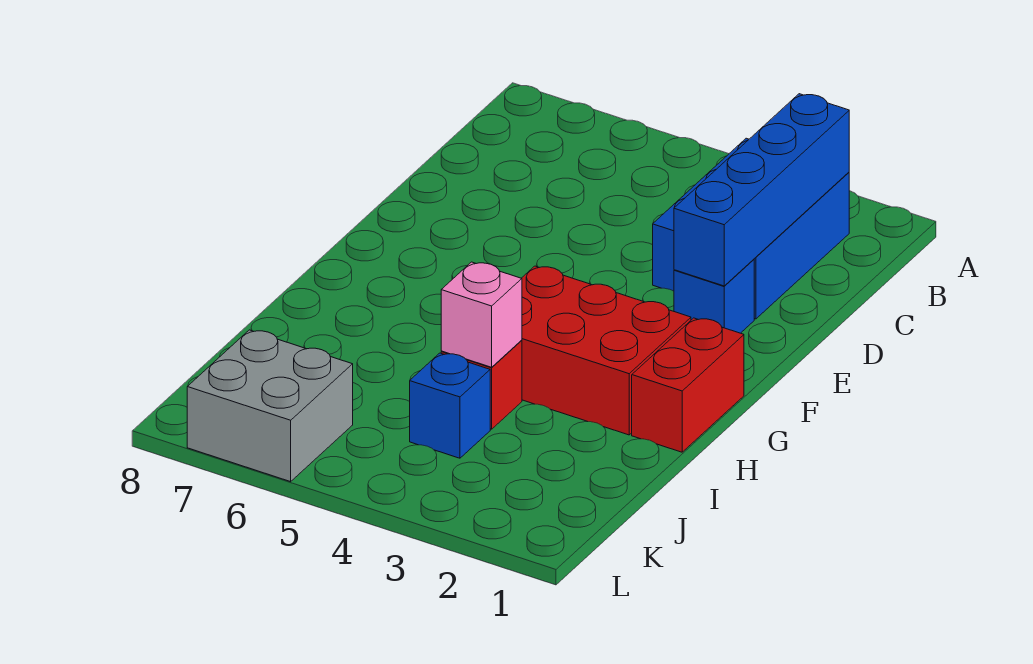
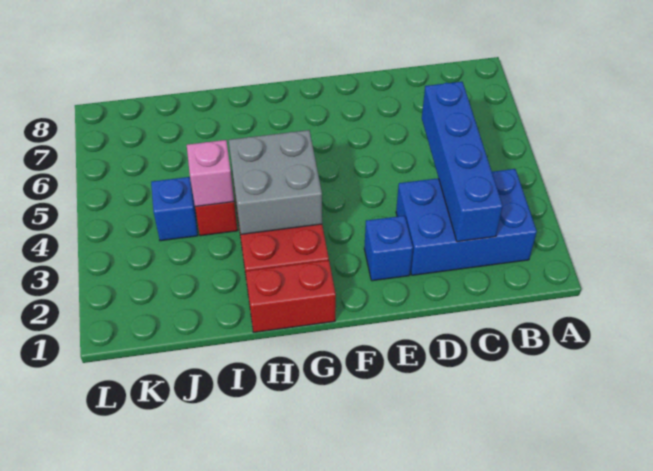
blue brick B2:E2 level 2 -> blue brick C2:C5 level 2
grey brick K6:L7 level 1 -> grey brick G3:H4 level 2

